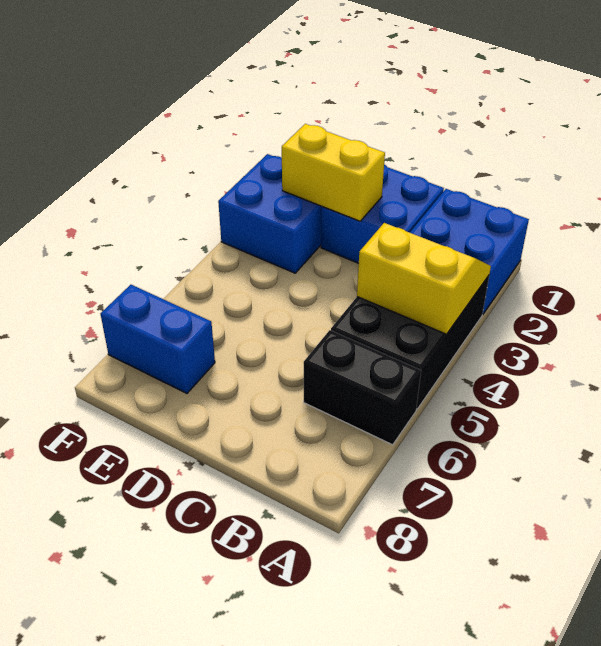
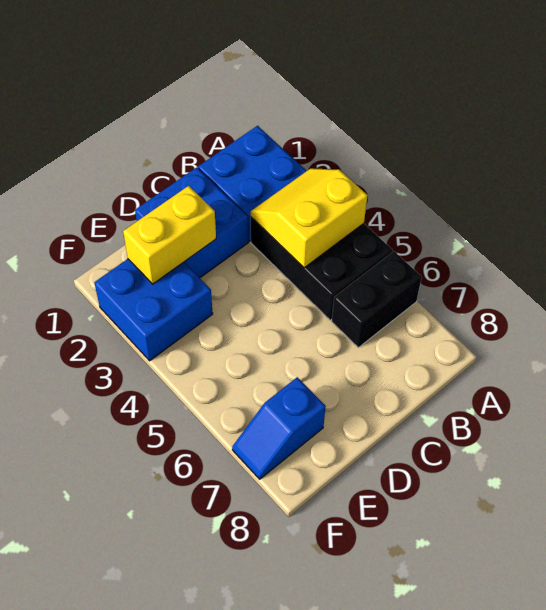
blue brick E7:F7 level 1 -> blue slope E7:F7 level 1 top E

